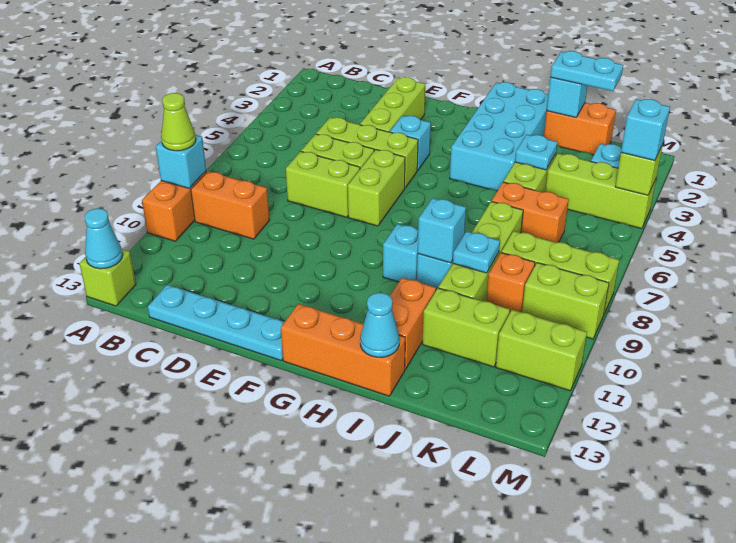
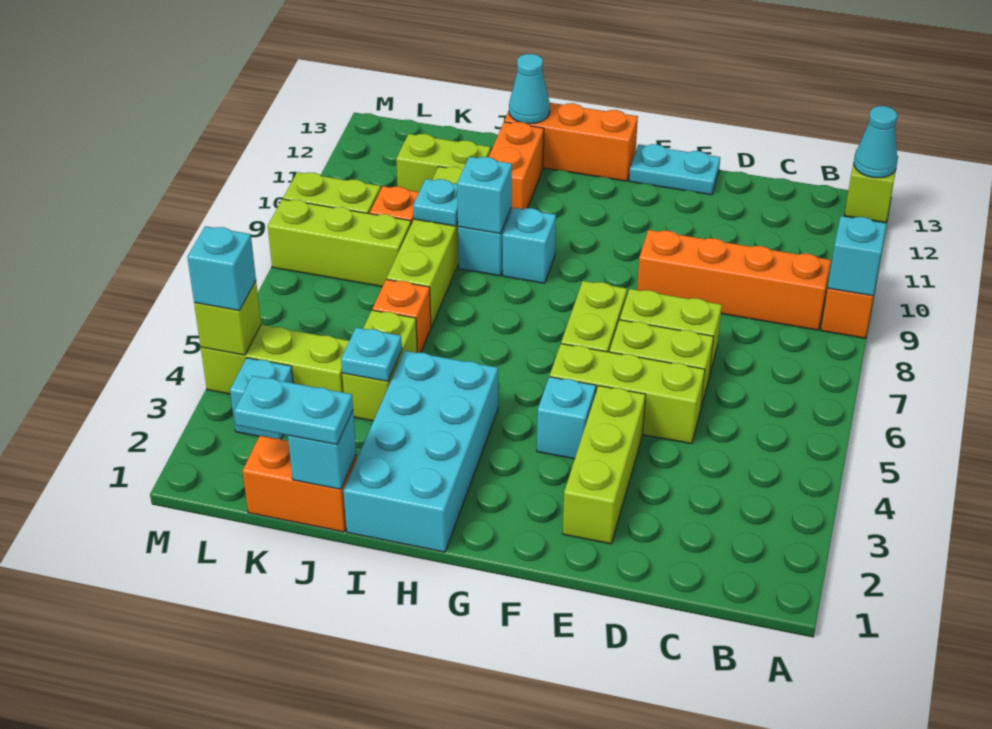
lime cone A9 level 3 -> none
orange brick B9:C9 level 1 -> orange brick B9:E9 level 1
cyan plate C13:F13 level 1 -> cyan plate E13:F13 level 1
orange brick J6:K6 level 1 -> orange brick J6 level 1
lime brick L11:M11 level 1 -> none

